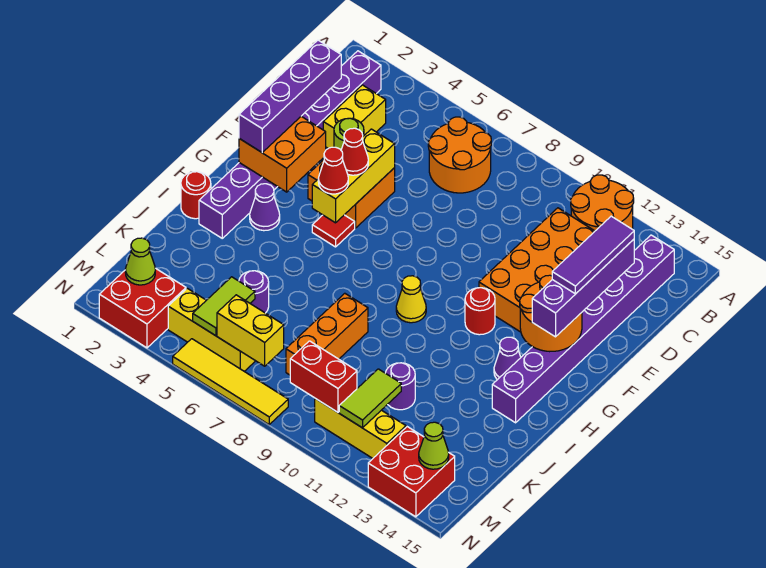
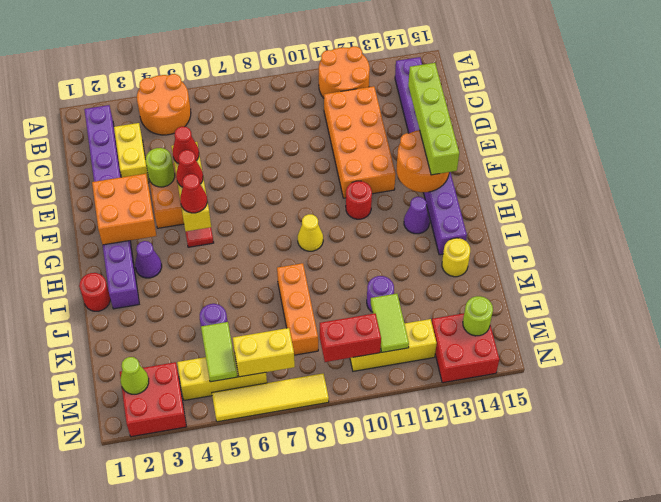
orange round brick B6:C7 level 1 -> orange round brick A4:B5 level 1
purple brick D2:G2 level 3 -> none
purple brick D14:G14 level 3 -> lime brick D14:G14 level 3
purple tile D14:F14 level 4 -> none
none -> red cone E5 level 3
none -> yellow round brick J14 level 1
lime cone M14 level 2 -> lime round brick M14 level 2

